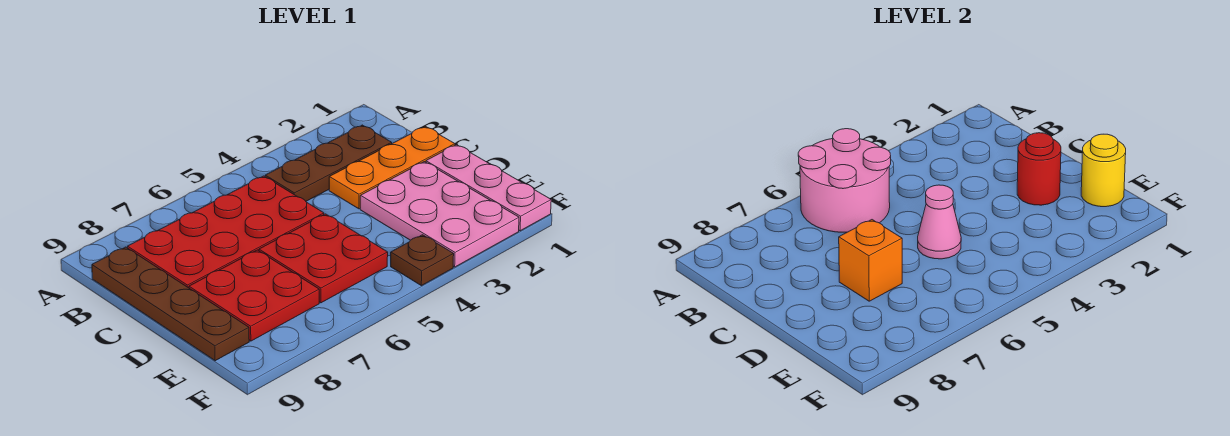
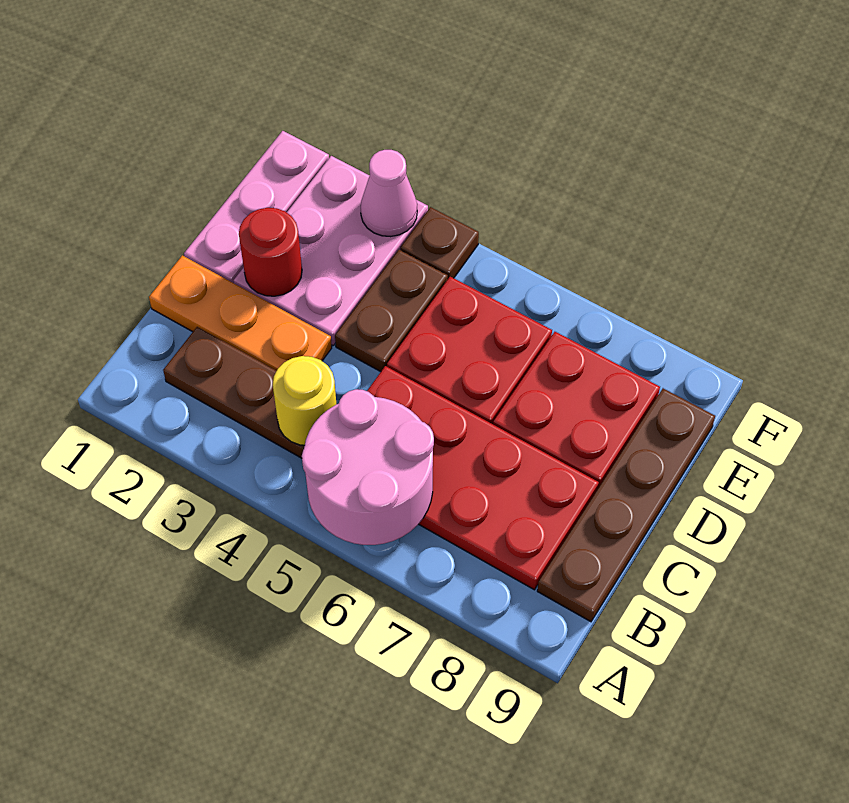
none -> brown plate D4:E4 level 1
pink cone D5 level 2 -> pink cone F3 level 2
orange brick D7 level 2 -> none
yellow round brick E1 level 2 -> yellow round brick B4 level 2

